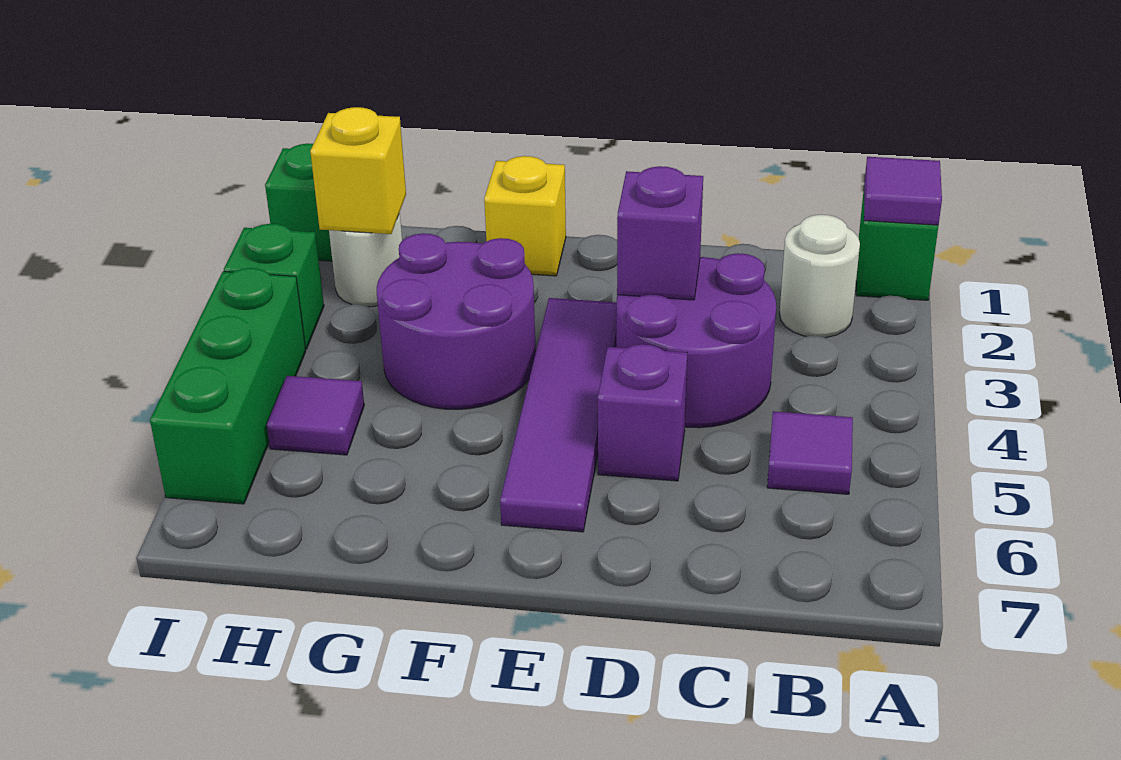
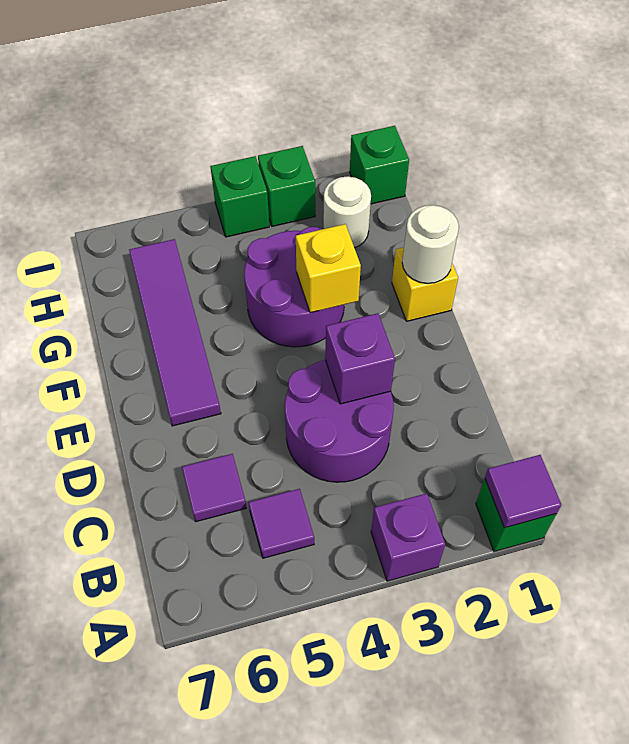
white round brick B2 level 1 -> white round brick F1 level 2
purple brick D5 level 1 -> purple brick A3 level 1
purple tile E3:E6 level 1 -> purple tile E6:H6 level 1
yellow brick H2 level 2 -> yellow brick F3 level 2
purple tile H5 level 1 -> purple tile C6 level 1
green brick I4:I6 level 1 -> green brick I4 level 1

